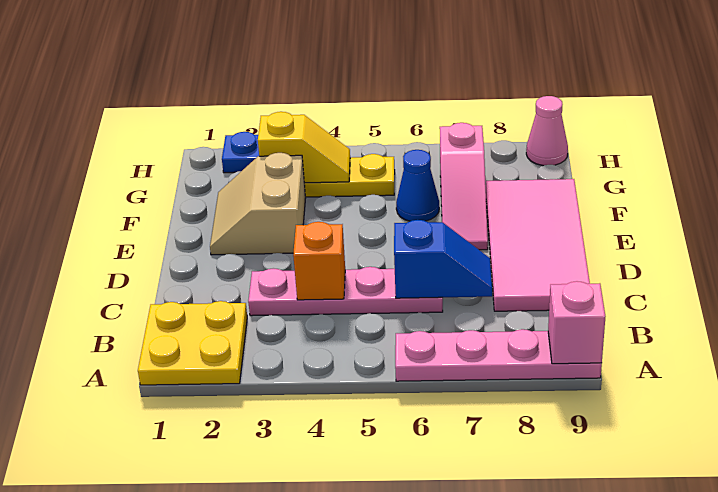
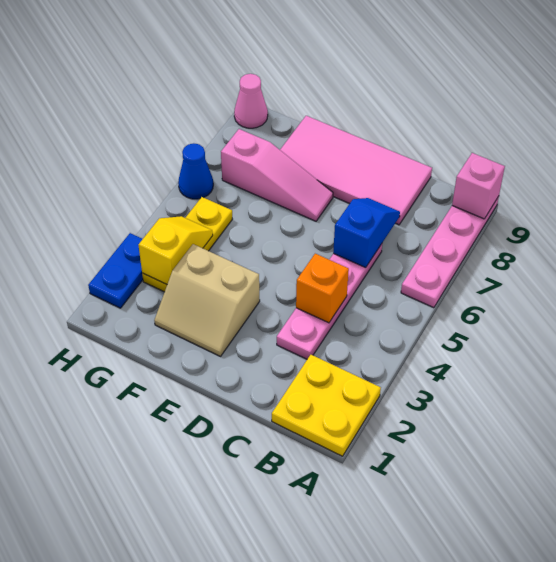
blue cone F6 level 1 -> blue cone H6 level 1

